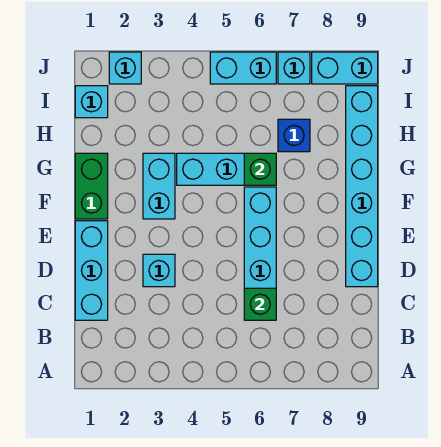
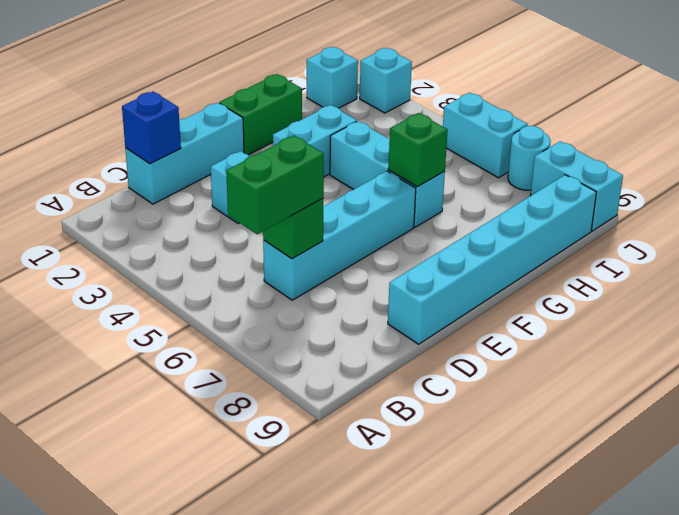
none -> green brick B6:C6 level 3
blue brick H7 level 1 -> blue brick C1 level 2
cyan brick J7 level 1 -> cyan round brick J7 level 1

